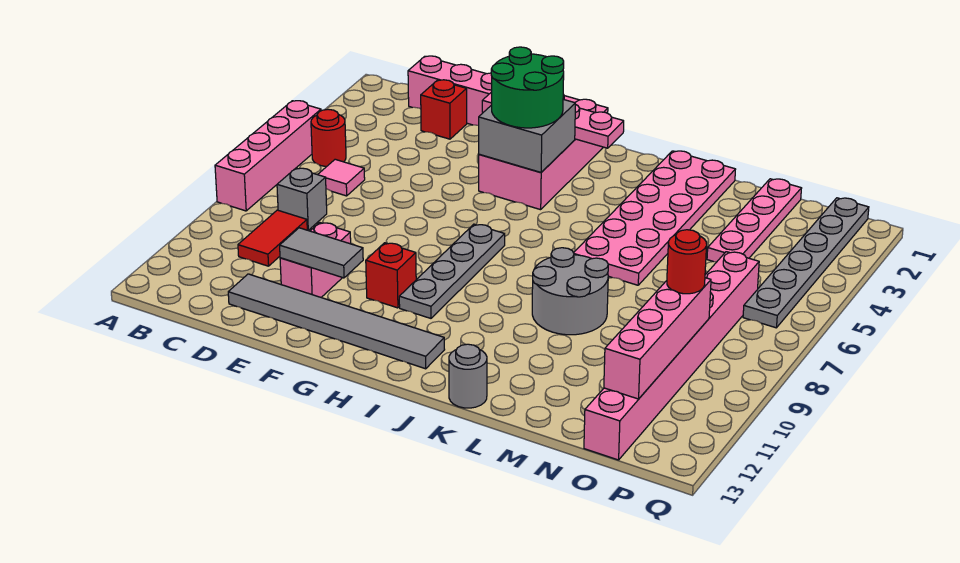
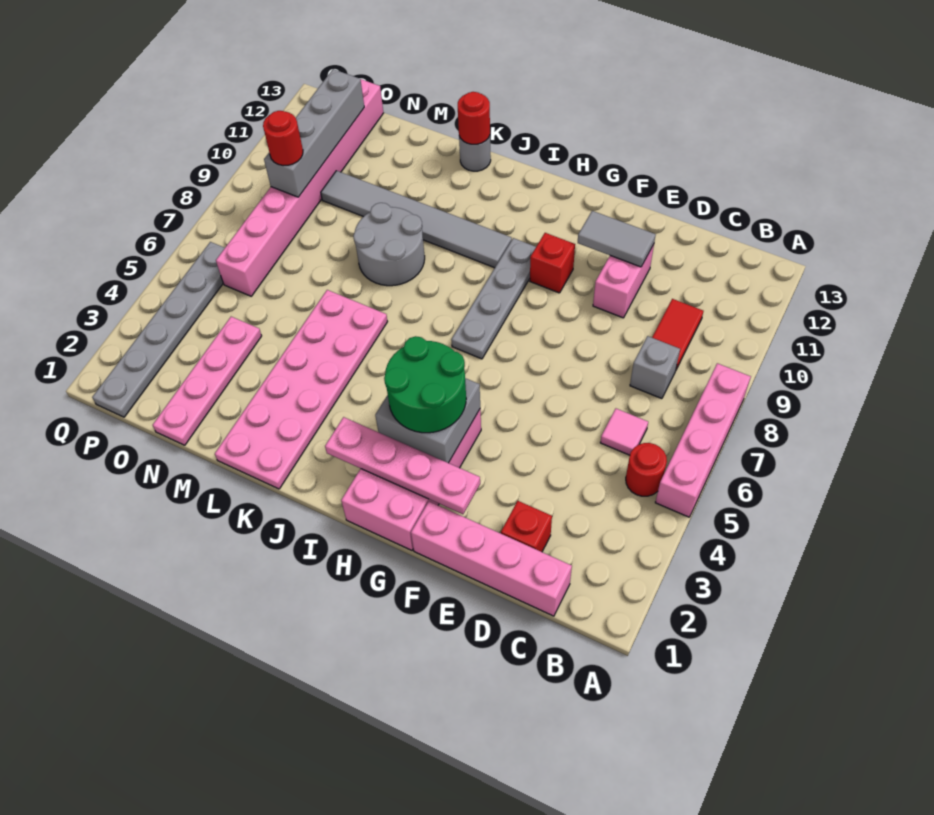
grey tile D12:I12 level 1 -> grey tile I10:N10 level 1
none -> red round brick K13 level 2
pink brick O9:O12 level 2 -> grey brick O9:O12 level 2

